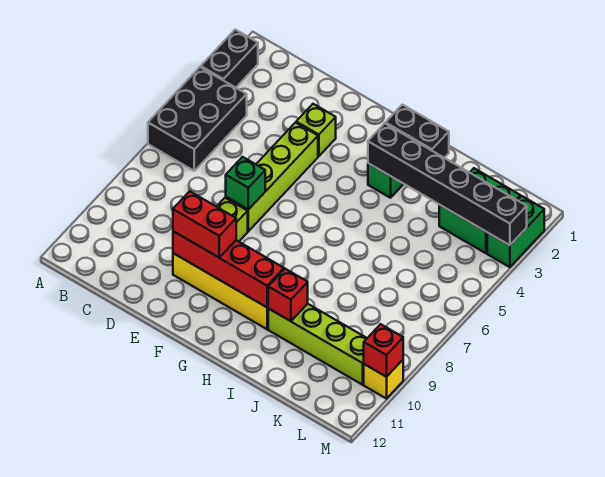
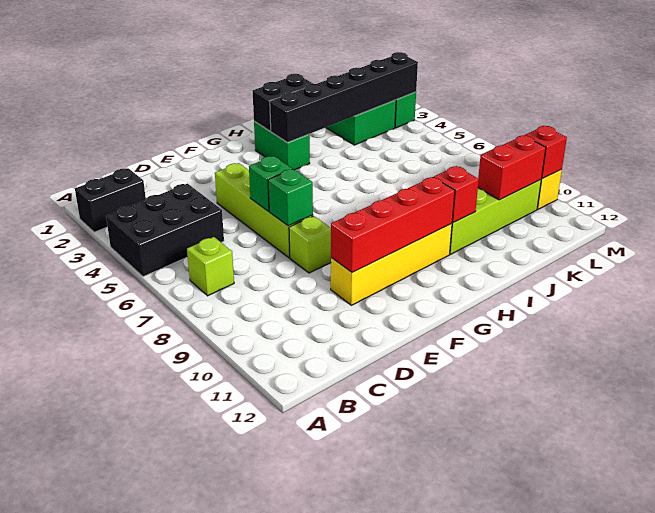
black brick A2:A3 level 1 -> black brick A2:B2 level 1
black brick A4:B6 level 1 -> black brick A4:C5 level 1
lime brick E3 level 1 -> lime brick B7 level 1
none -> green brick E6 level 2
red brick E10:F10 level 3 -> red brick K10:L10 level 2

